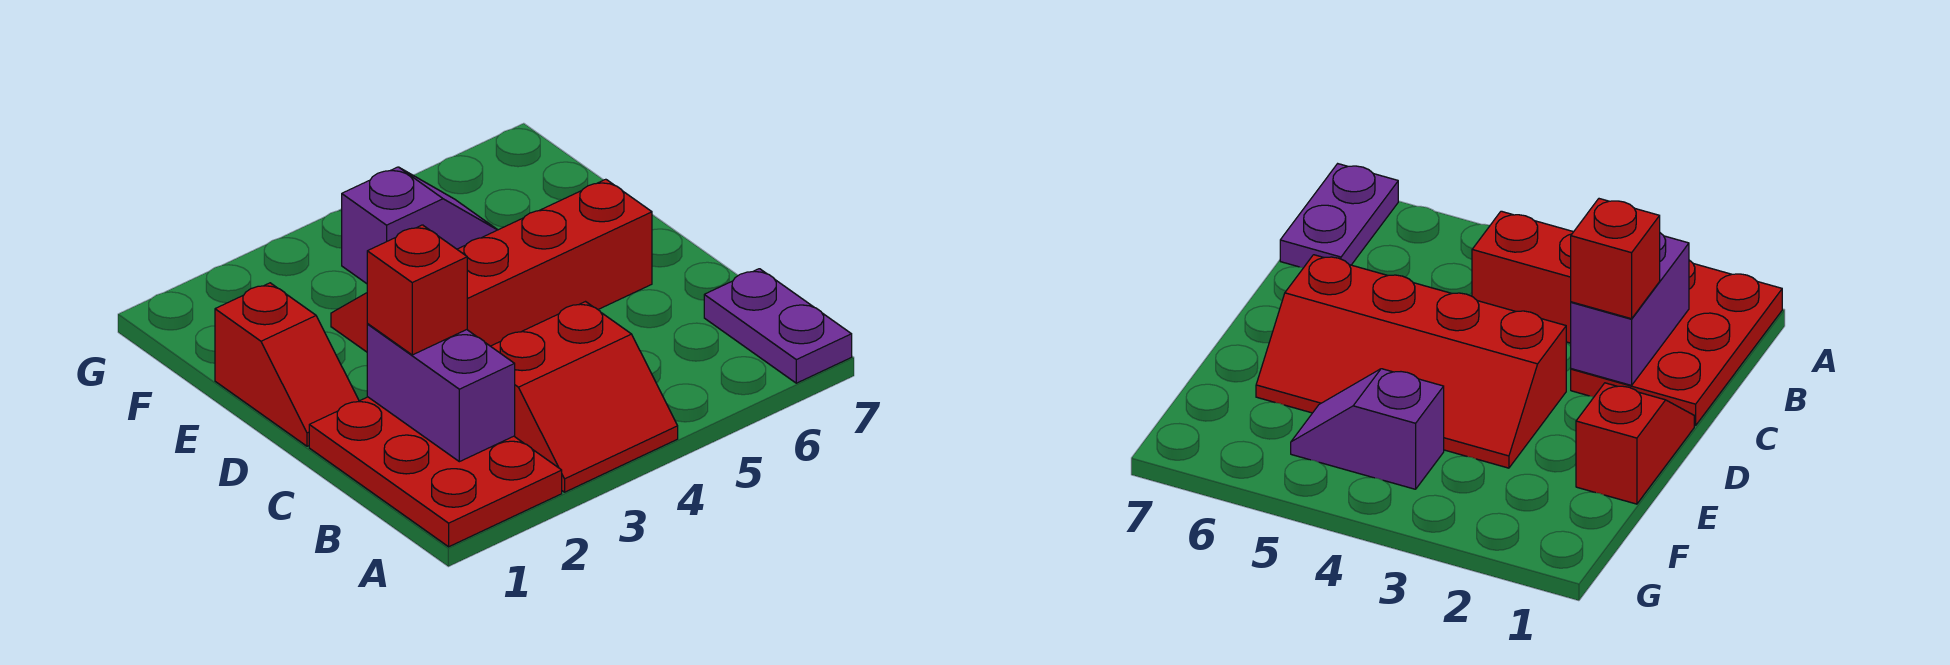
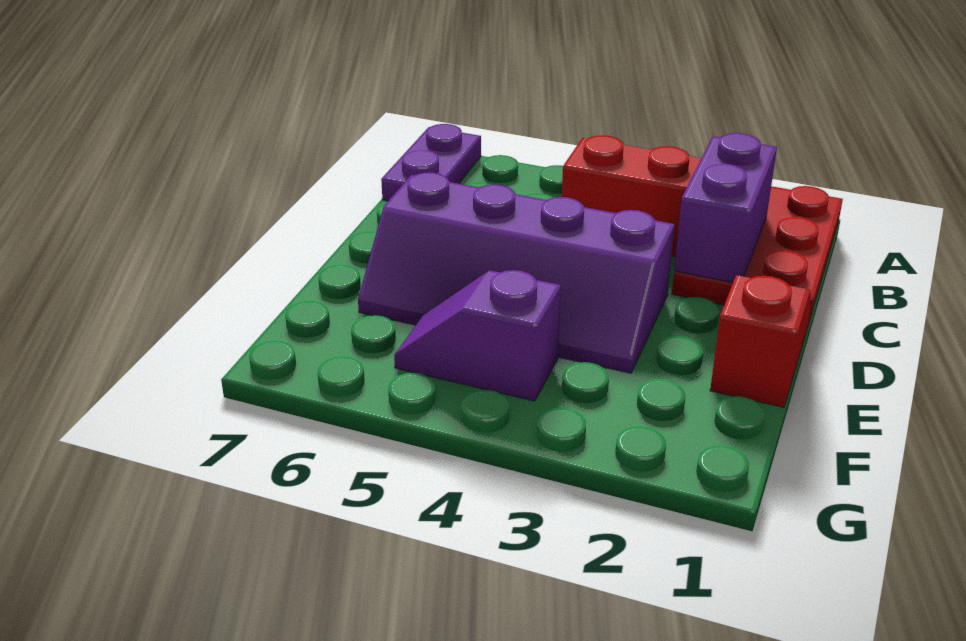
red brick C2 level 3 -> none
red slope D3:E6 level 1 top D -> purple slope D3:E6 level 1 top D

